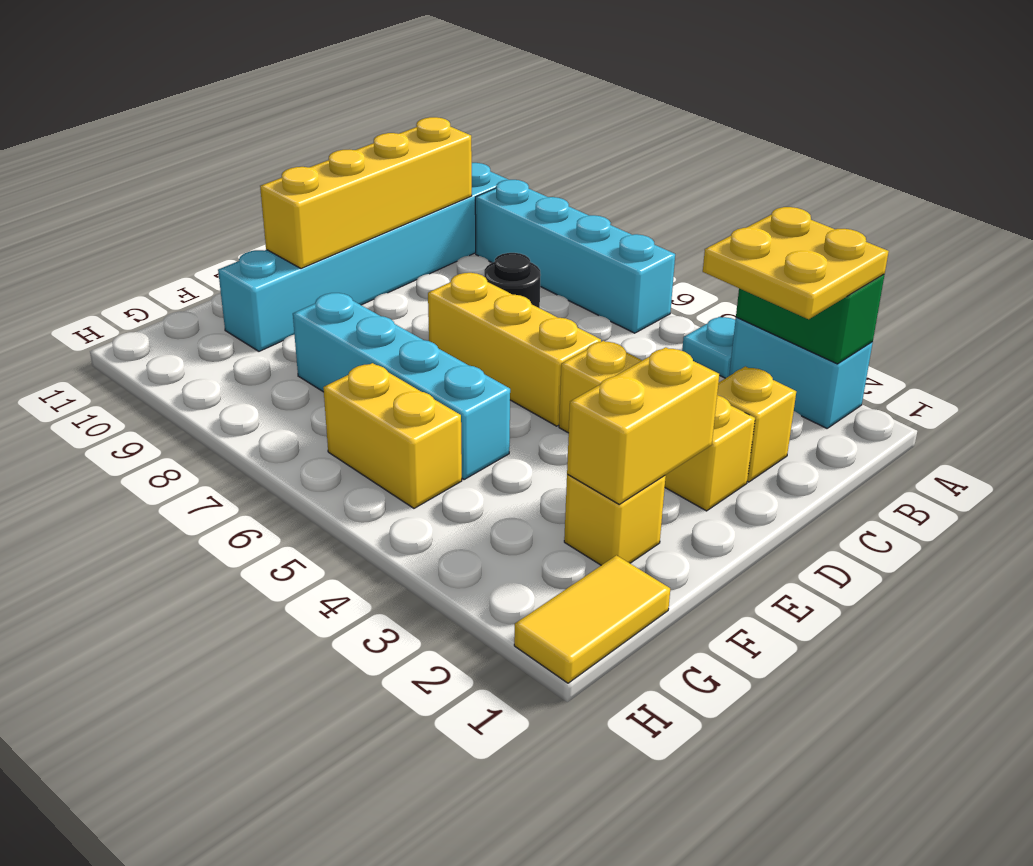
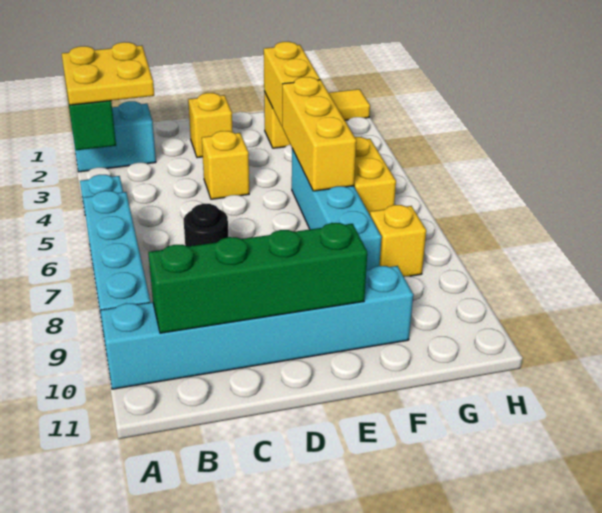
cyan brick A2:A3 level 1 -> cyan brick A2:B2 level 1
yellow brick B10:E10 level 2 -> green brick B10:E10 level 2
yellow brick C2 level 1 -> yellow brick G8 level 1
yellow brick D5:D7 level 1 -> yellow brick F4:F6 level 2
yellow brick E2:F2 level 2 -> yellow brick F2:F3 level 2

